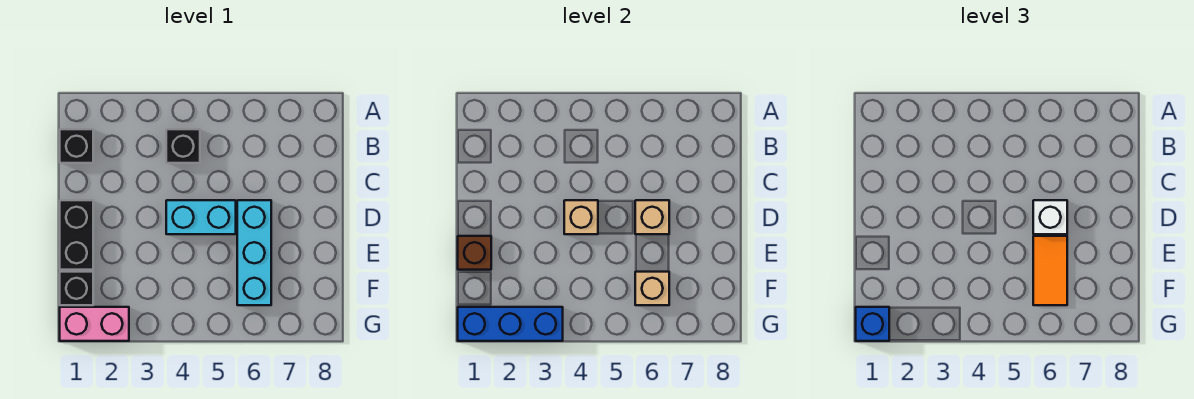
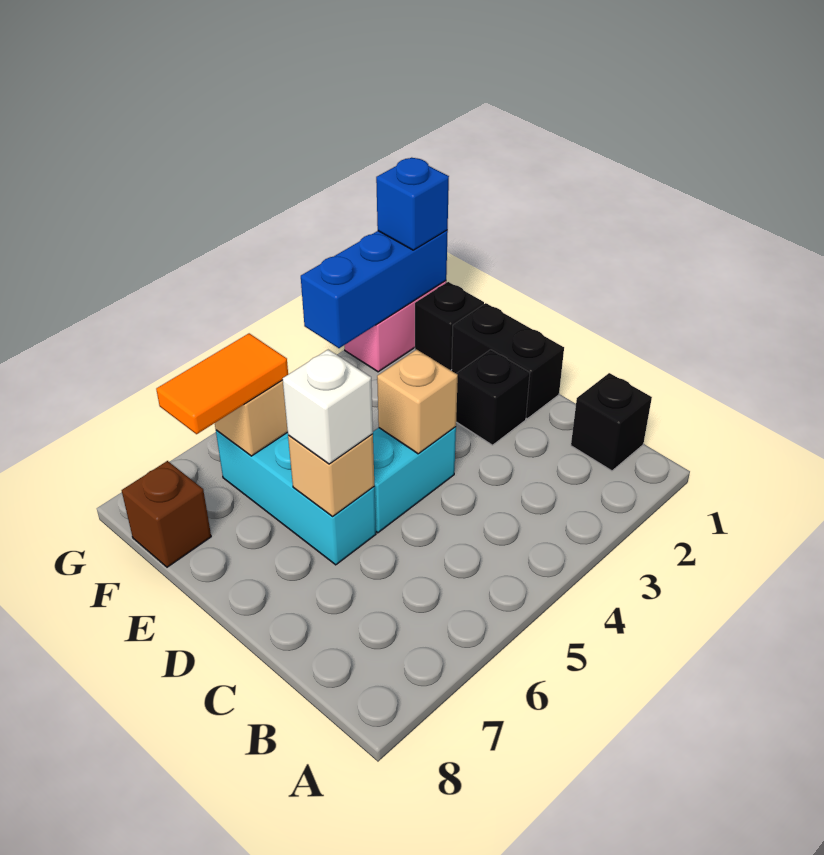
black brick B4 level 1 -> black brick D2 level 1
brown brick E1 level 2 -> brown brick F8 level 1
orange tile E6:F6 level 3 -> orange tile F6:F7 level 3

